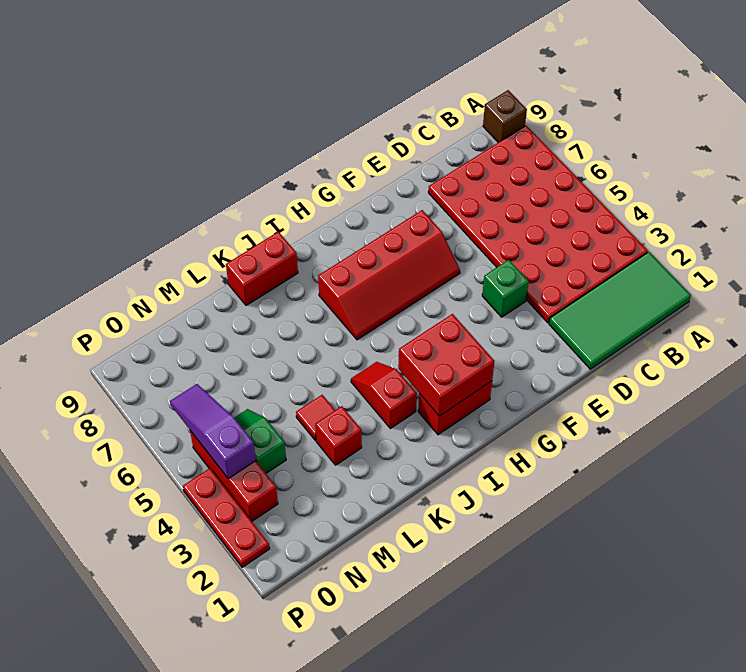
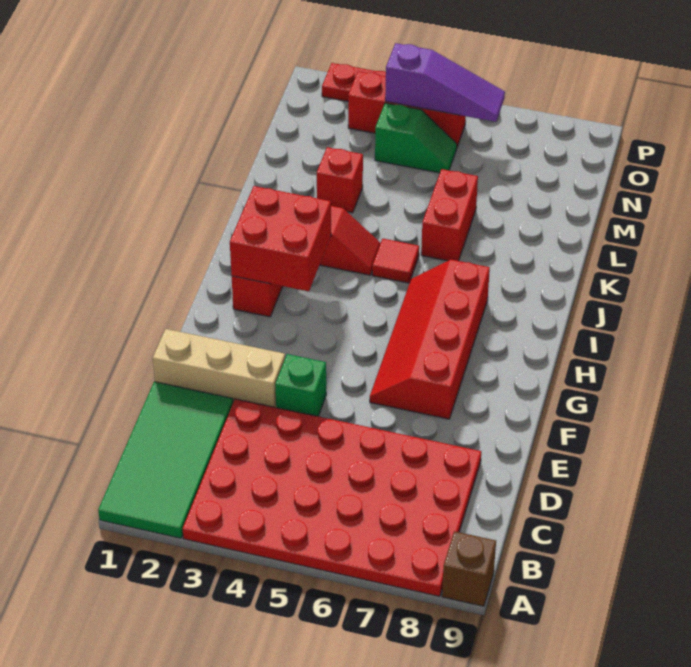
none -> tan brick E1:E3 level 1
red brick J9:K9 level 1 -> red brick K6:L6 level 1
red tile L4 level 1 -> red tile J5 level 1

